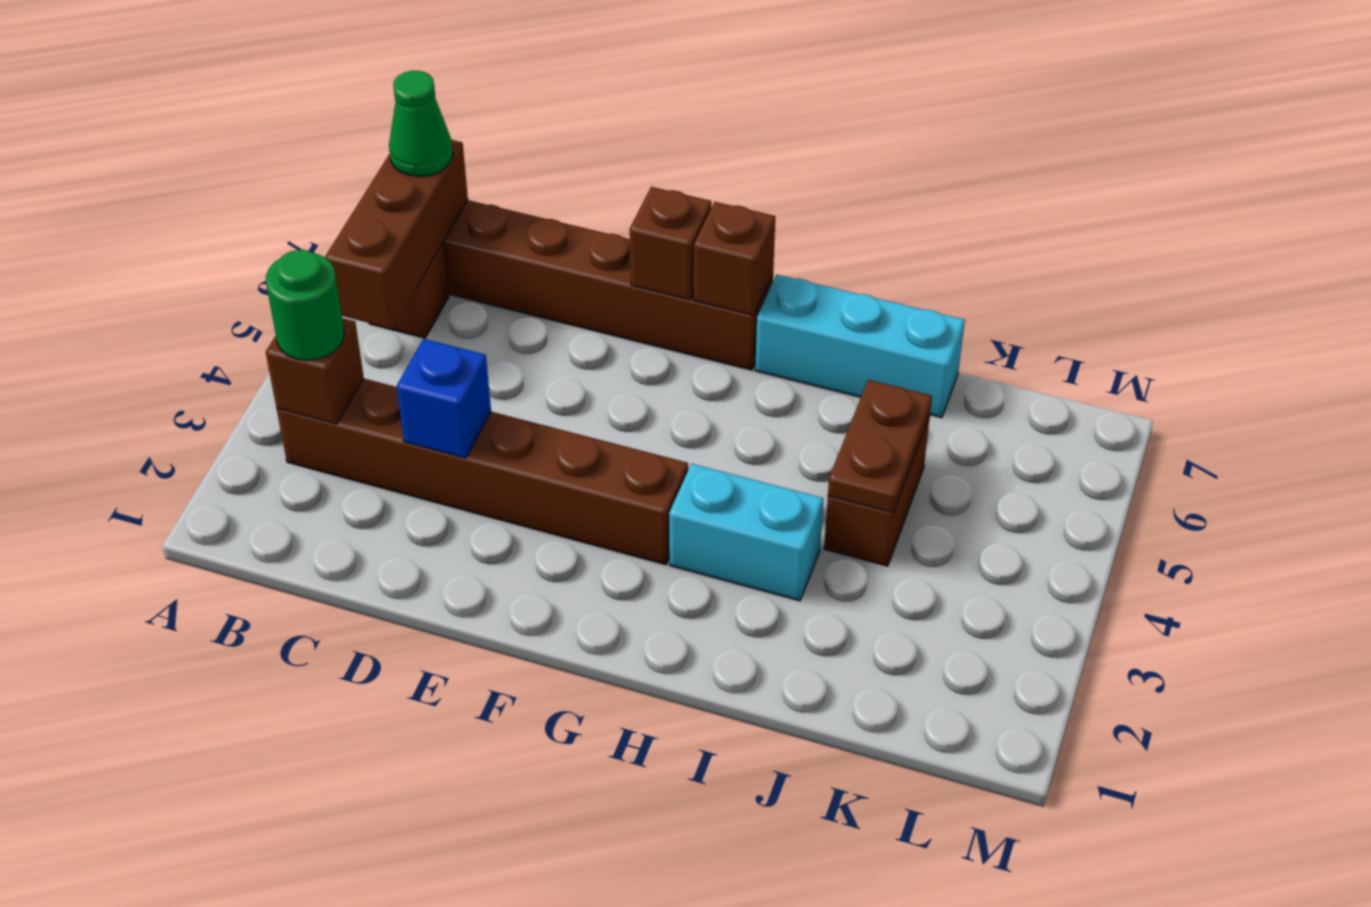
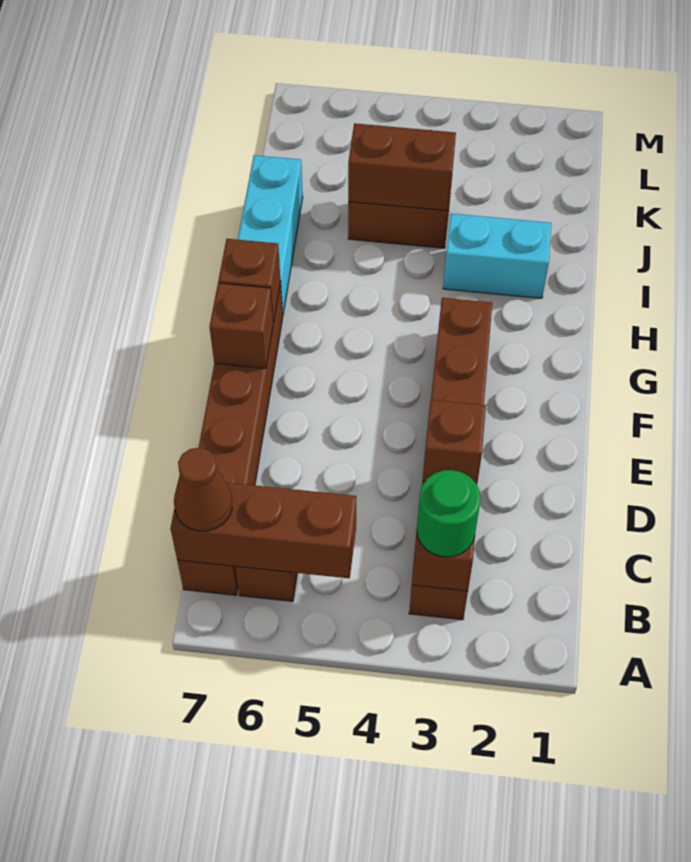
green cone B7 level 3 -> brown cone B7 level 3
blue brick D3 level 2 -> brown brick D3 level 2
cyan brick H3:I3 level 1 -> cyan brick I2:I3 level 1
brown plate J4:J5 level 2 -> brown brick J4:J5 level 2

